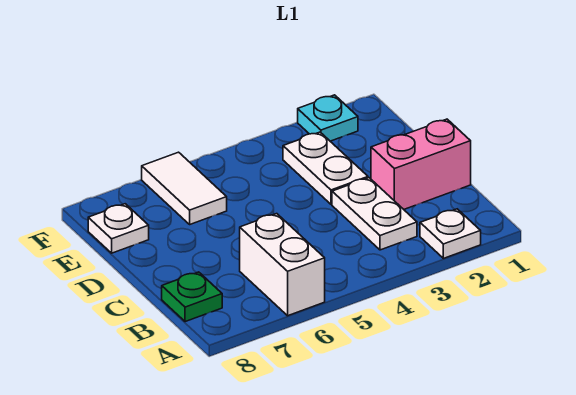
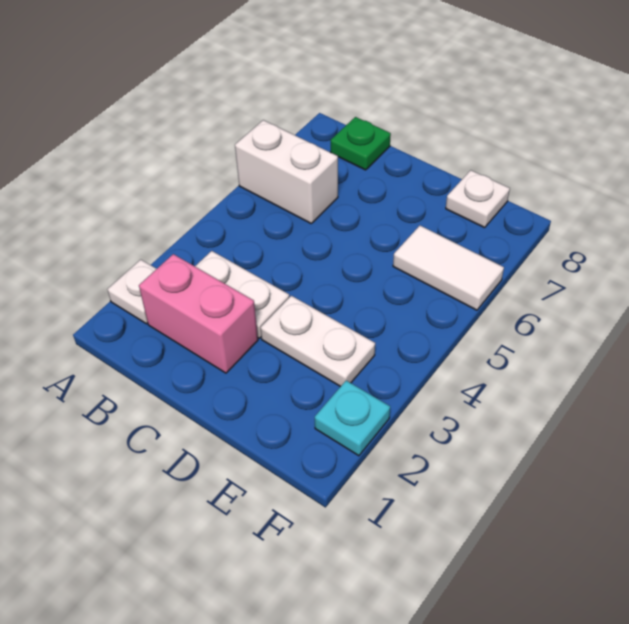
pink brick C1:C2 level 1 -> pink brick B2:C2 level 1

